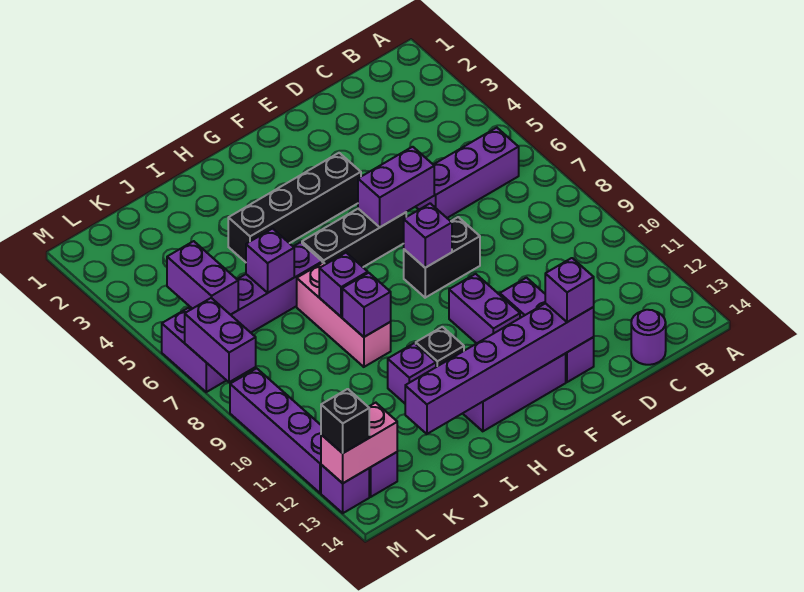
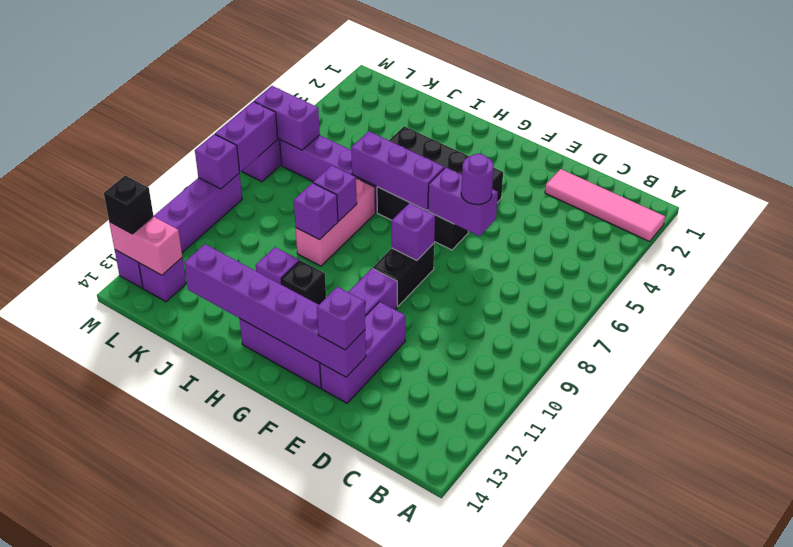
none -> pink tile A2:D2 level 1
purple brick B6:D6 level 1 -> purple brick G6:I6 level 2
purple round brick C14 level 1 -> purple round brick E6 level 3
black brick E8:F8 level 1 -> black brick F8:F9 level 1
purple brick J6 level 2 -> purple brick M9 level 2
purple brick L5:L6 level 2 -> purple brick L6:M6 level 2

